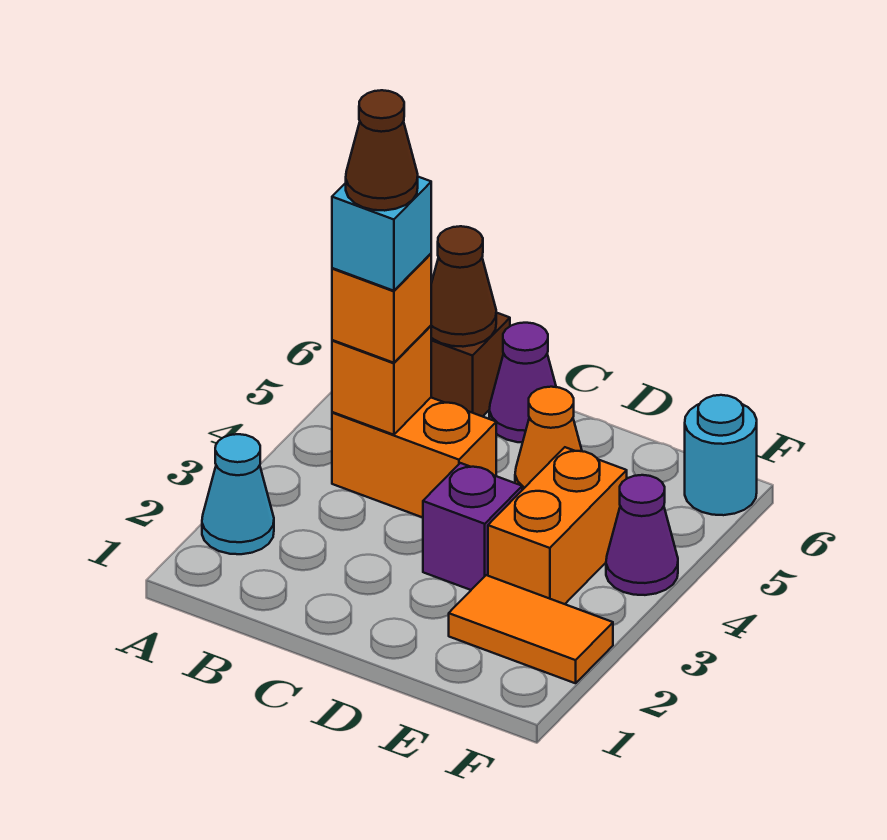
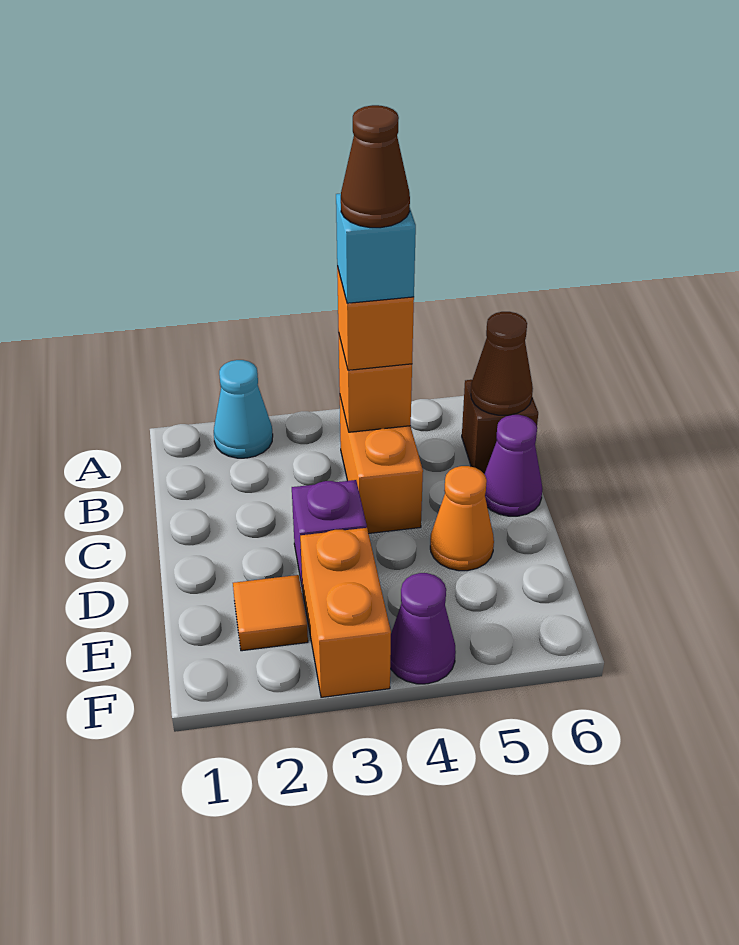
orange tile E2:F2 level 1 -> orange tile E2 level 1
orange brick E3:E4 level 1 -> orange brick E3:F3 level 1
cyan round brick F6 level 1 -> none

